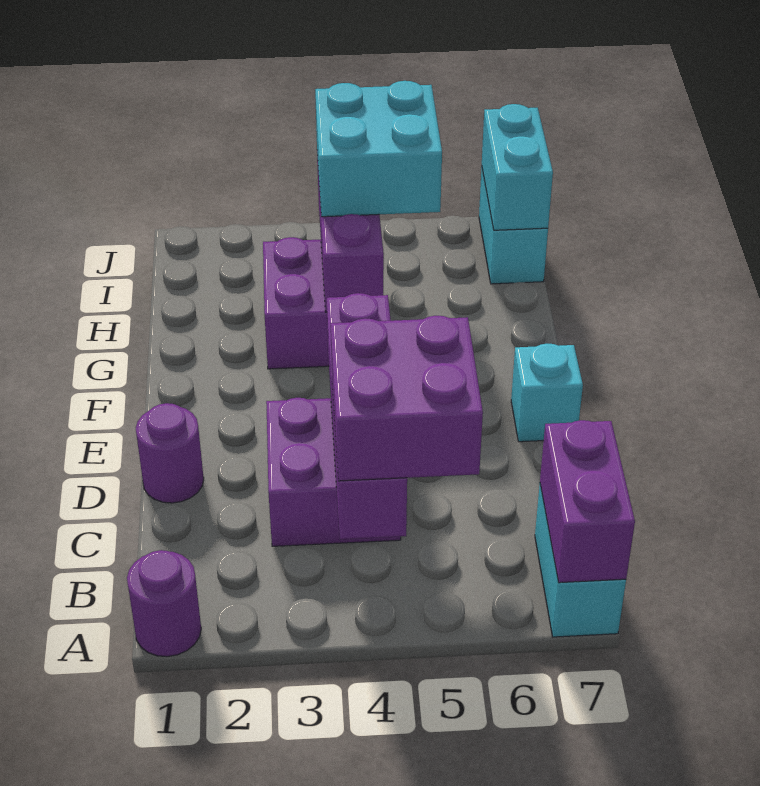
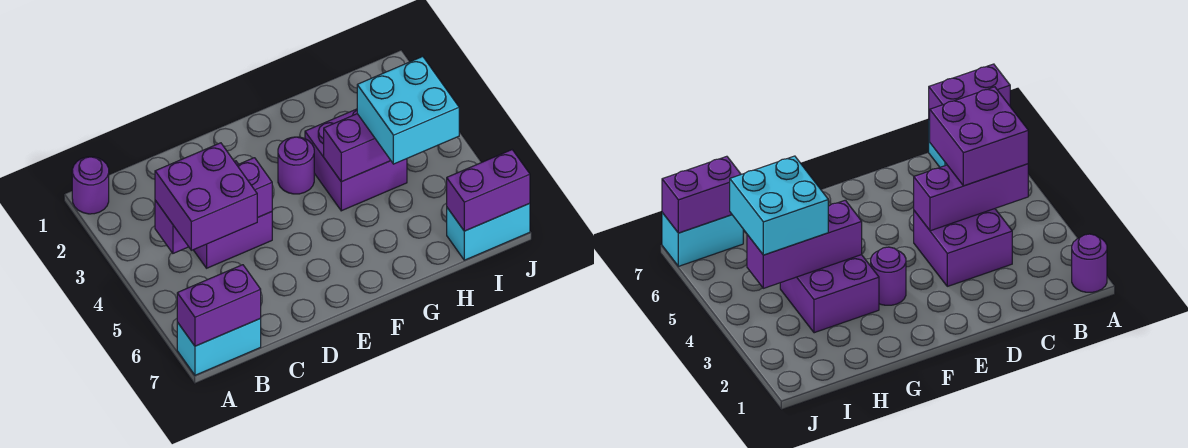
purple brick B4:E4 level 2 -> purple brick B4:D4 level 2
purple round brick D1 level 1 -> purple round brick F3 level 1
cyan brick E7 level 1 -> none
cyan brick I7:J7 level 2 -> purple brick I7:J7 level 2

